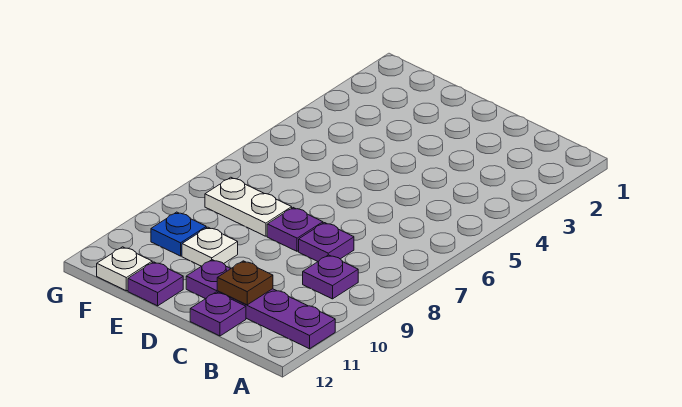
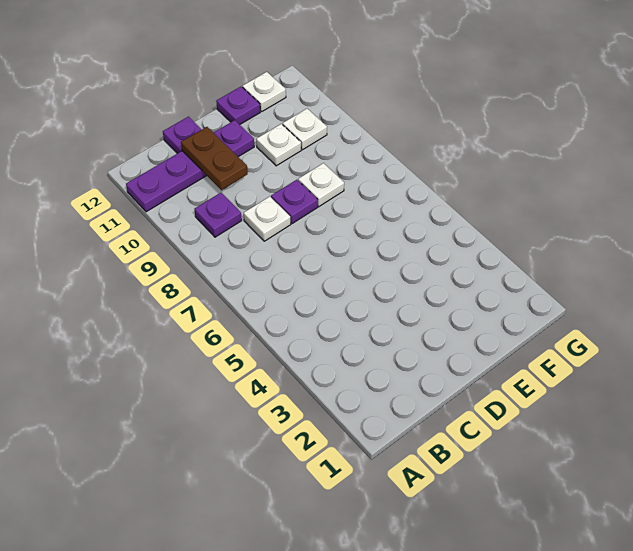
purple plate C8 level 1 -> white plate C8 level 1
brown plate C11 level 2 -> brown plate C10:C11 level 2
white plate E8:F8 level 1 -> white plate E8 level 1
blue plate F10 level 1 -> white plate F10 level 1

